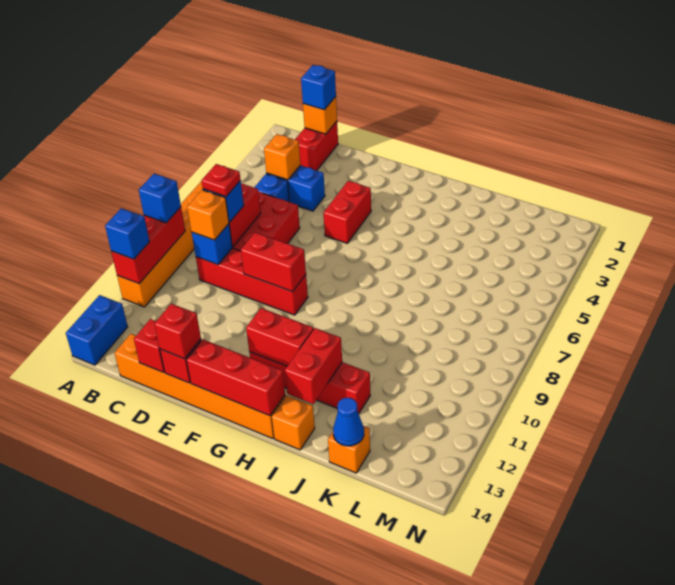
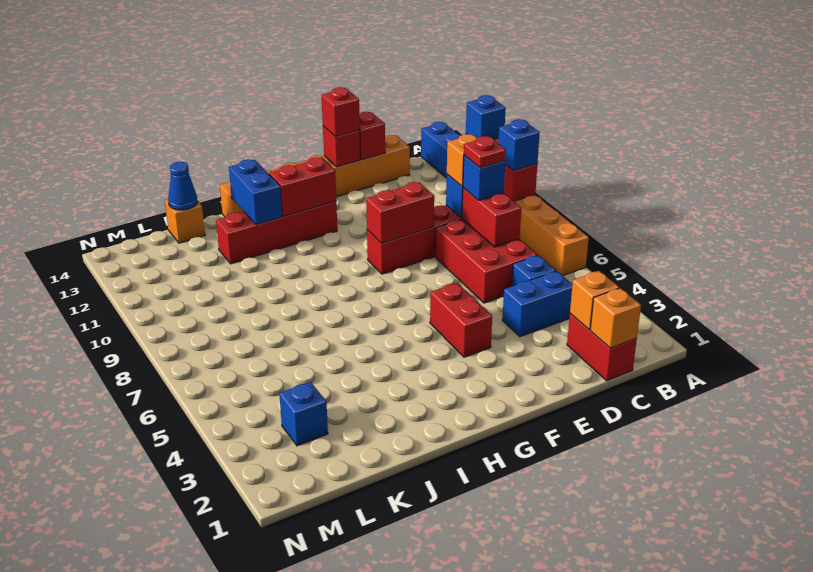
blue brick C1 level 3 -> blue brick L3 level 1
orange brick C4 level 2 -> orange brick C2 level 2
red brick F14:H14 level 2 -> none
red brick I12:I13 level 2 -> blue brick I12:I13 level 2

